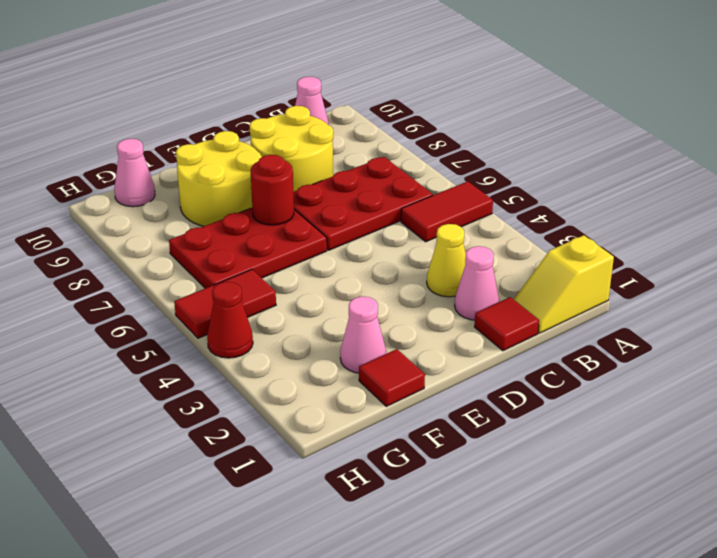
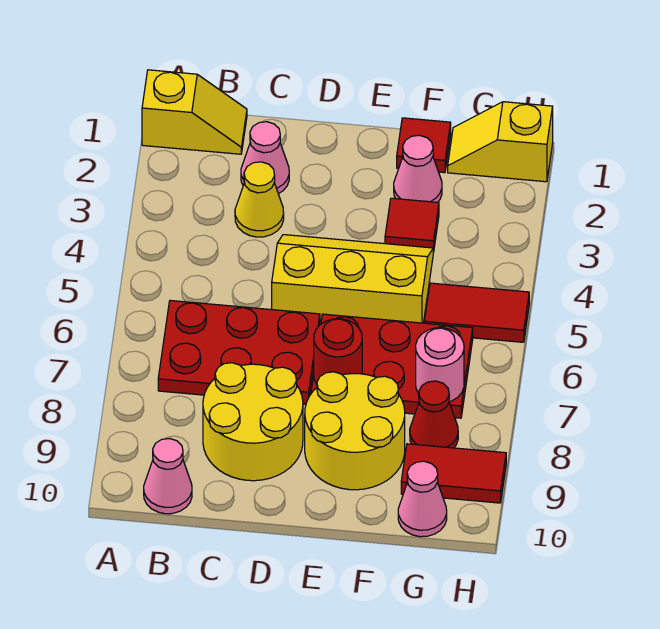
red tile A5:B5 level 1 -> red tile G9:H9 level 1
red tile C1 level 1 -> red tile F3 level 1
none -> yellow slope D4:F5 level 1 top 5
none -> yellow slope G1:H1 level 1 top H
none -> pink round brick G7 level 2
red cone H4 level 1 -> red cone G8 level 1

